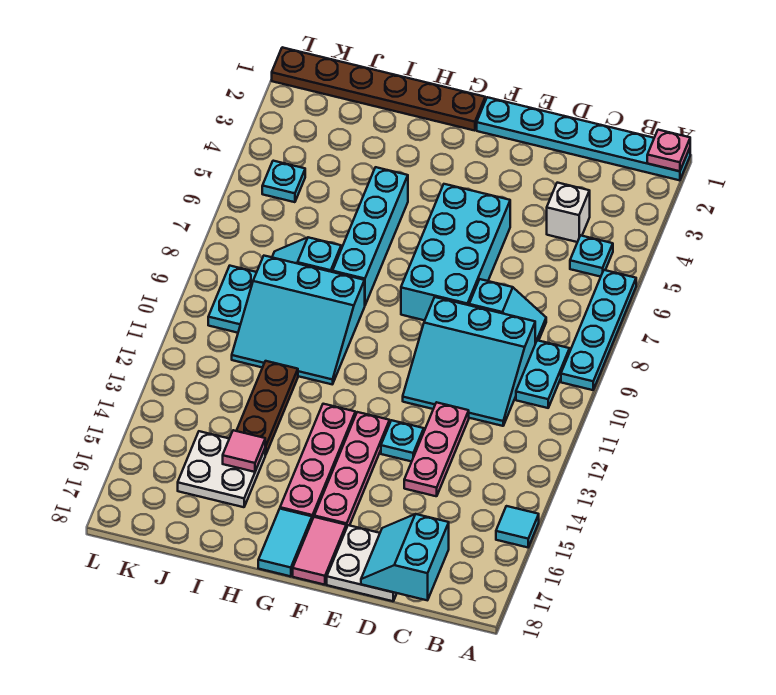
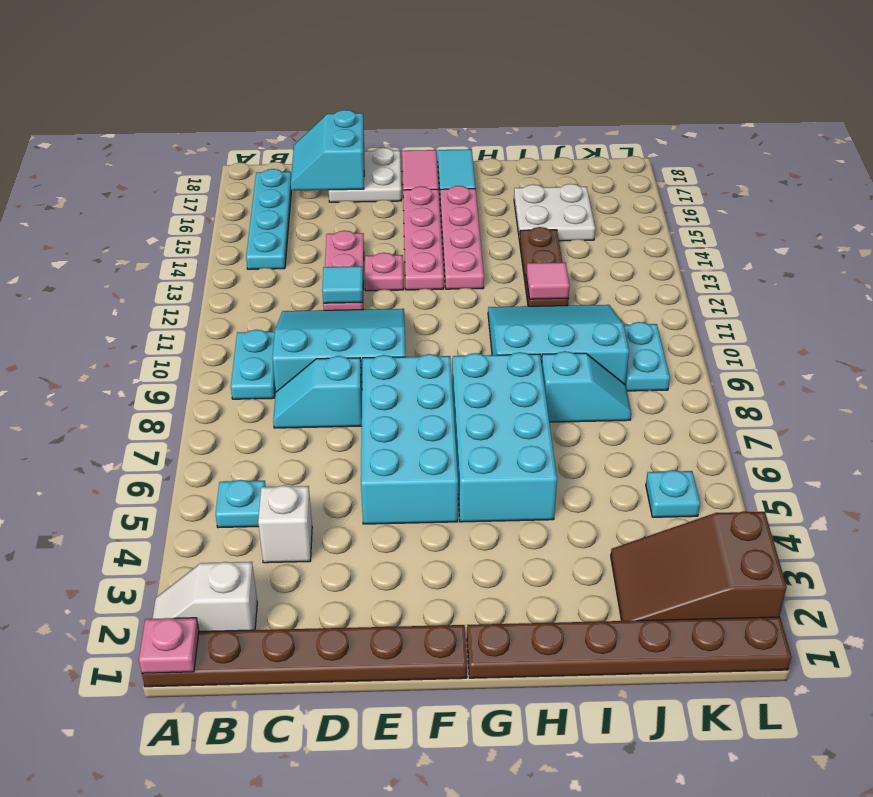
cyan plate A1:F1 level 1 -> brown plate A1:F1 level 1
none -> white slope A2:B2 level 1 top B
cyan plate A6:A9 level 1 -> cyan plate B14:B17 level 1
cyan tile A15 level 1 -> cyan tile D12 level 2
cyan slope C17:D18 level 2 top C -> cyan slope C17:D18 level 2 top D
cyan plate E13 level 1 -> pink plate E13 level 1
cyan brick H5:H8 level 1 -> cyan brick G5:H8 level 1
pink tile I15 level 2 -> pink tile I12 level 2
none -> brown slope J2:L3 level 1 top L

